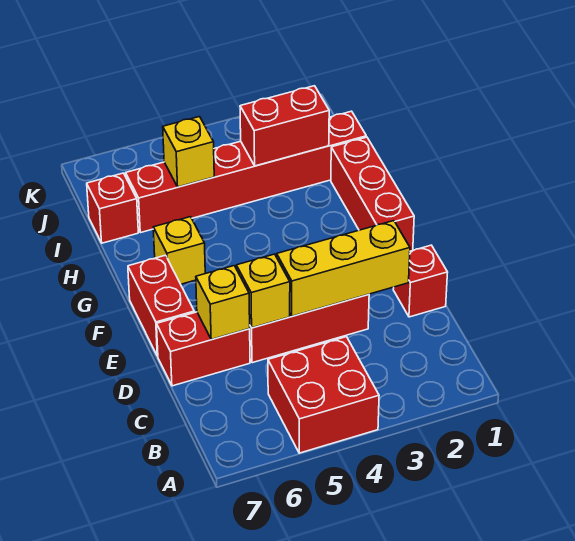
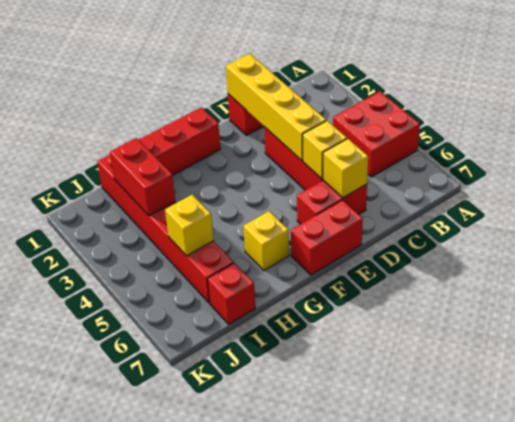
yellow brick D2:D4 level 2 -> yellow brick D1:D4 level 2
red brick D6:D7 level 1 -> red brick D6:E6 level 1

